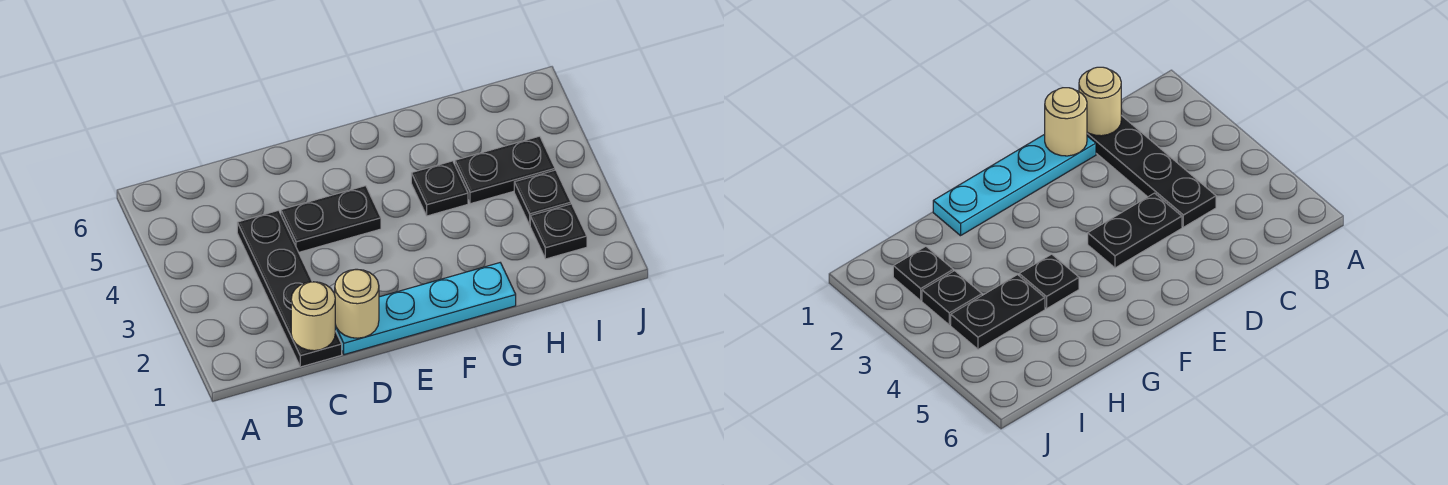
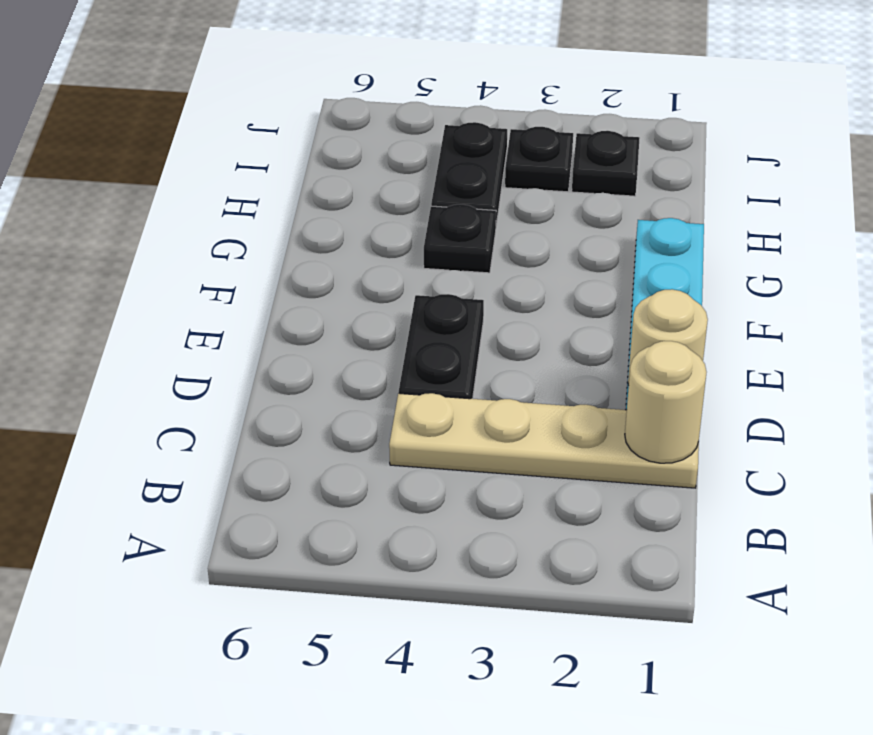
black plate C1:C4 level 1 -> tan plate C1:C4 level 1

